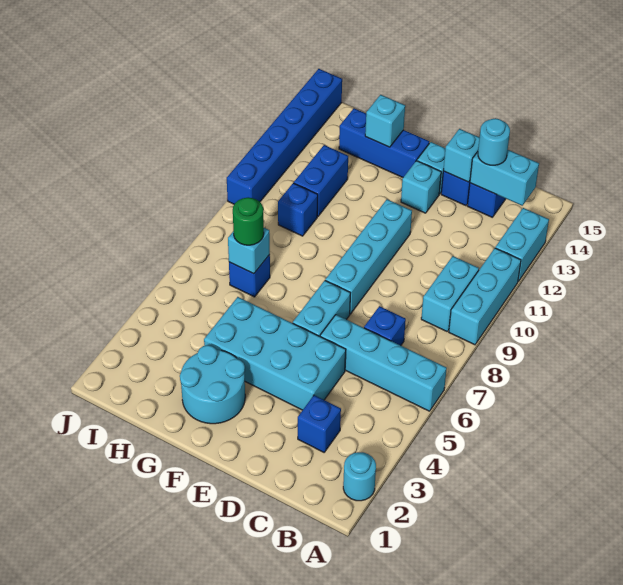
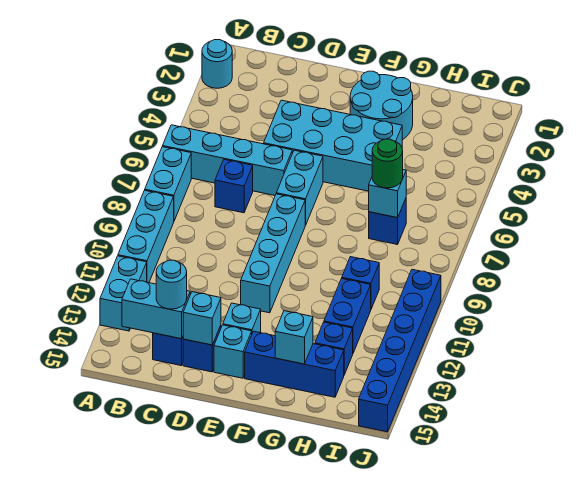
cyan brick B9:B10 level 1 -> cyan brick A7:A8 level 1
blue brick C3 level 1 -> blue brick H13 level 1

